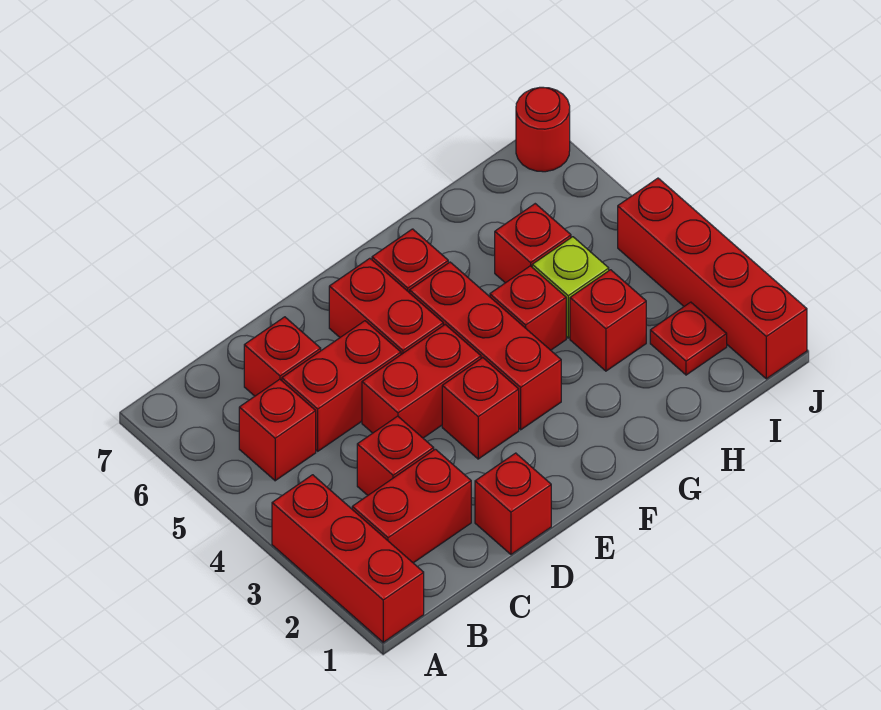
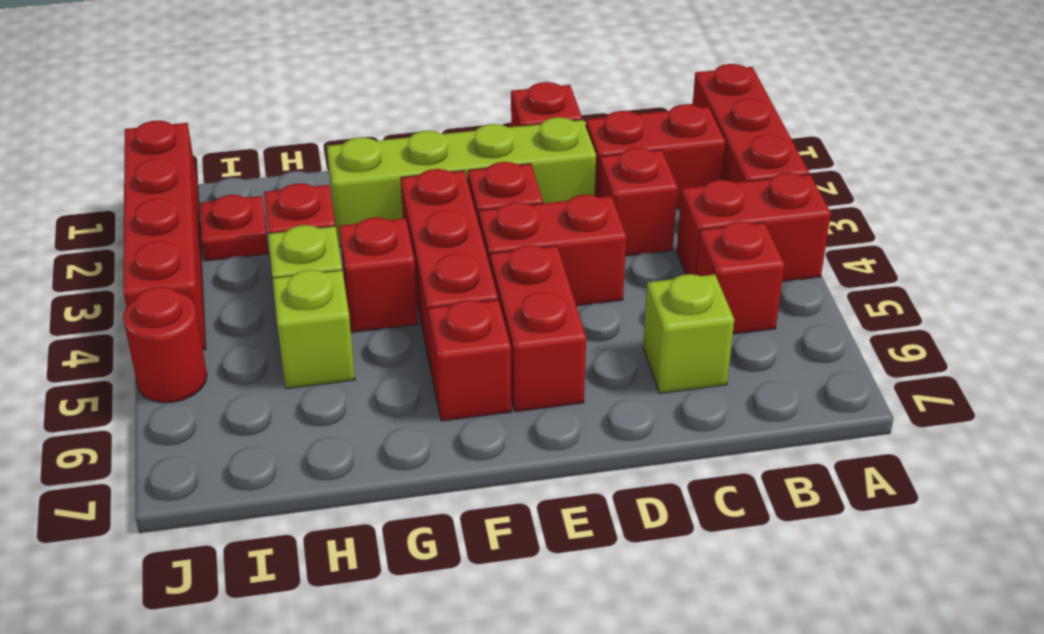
red brick C5:D5 level 1 -> red brick A4:B4 level 1
red brick C6 level 1 -> lime brick C6 level 1
none -> lime brick D2:G2 level 1
red brick H5 level 1 -> lime brick H5 level 1
red round brick J7 level 1 -> red round brick J5 level 1

